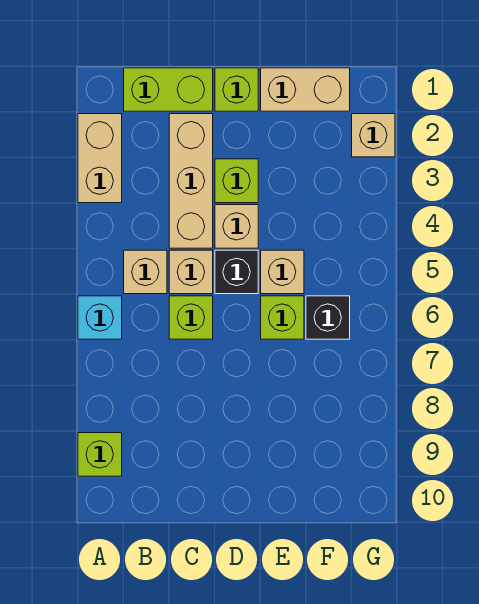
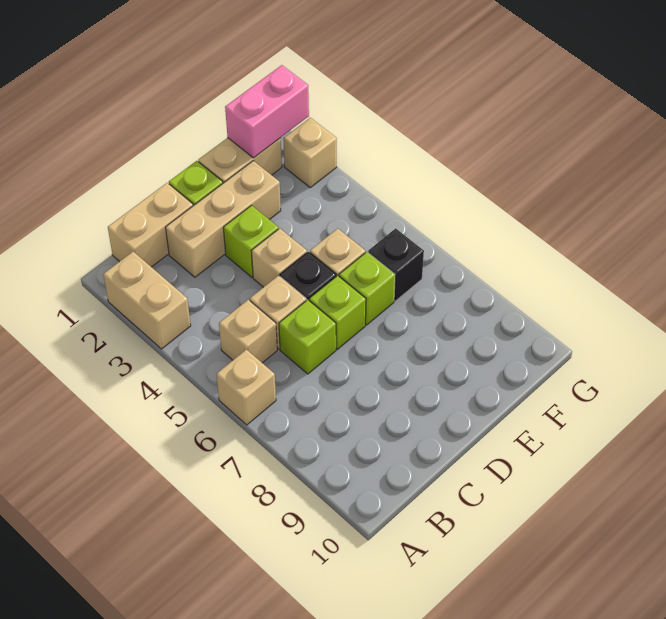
cyan brick A6 level 1 -> tan brick A6 level 1
lime brick A9 level 1 -> lime brick D6 level 1
lime brick B1:C1 level 1 -> tan brick B1:C1 level 1
tan brick C2:C4 level 1 -> tan brick C2:E2 level 1
none -> pink brick F1:G1 level 2

